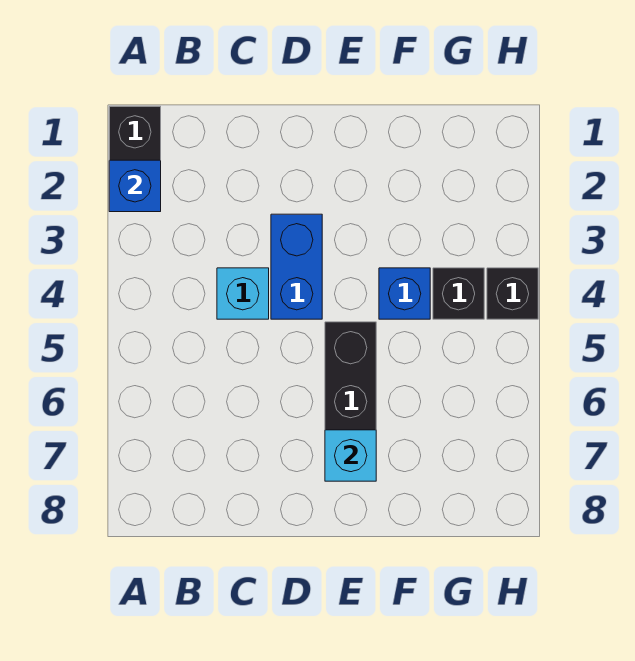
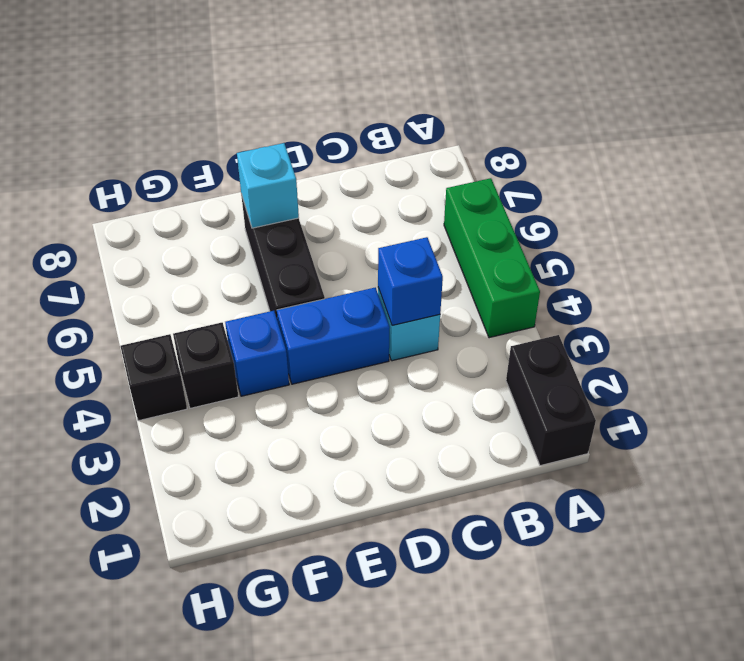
blue brick A2 level 2 -> blue brick C4 level 2
none -> green brick A4:A6 level 1
blue brick D3:D4 level 1 -> blue brick D4:E4 level 1

